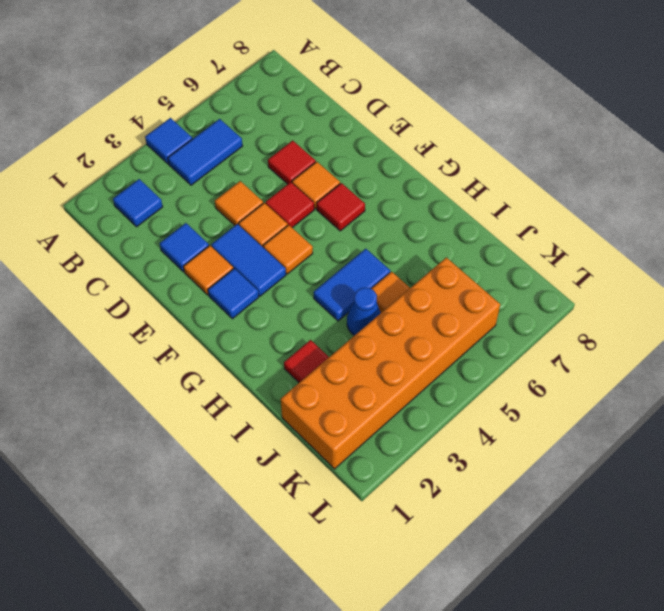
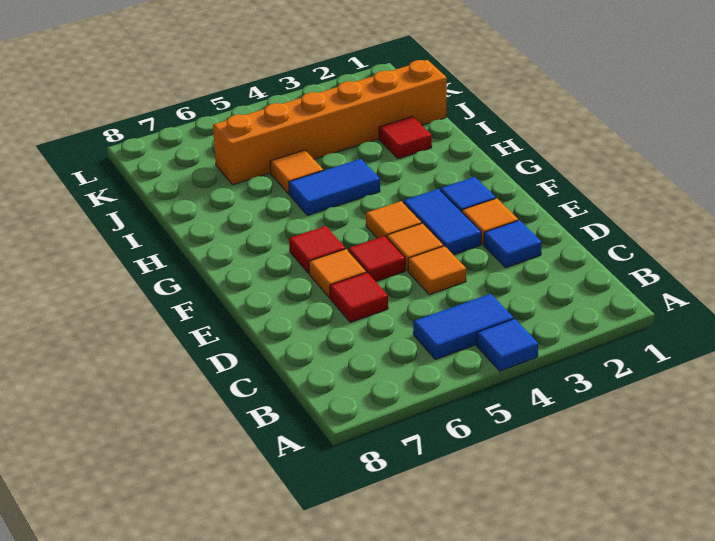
blue tile B2 level 1 -> none
blue cone I4 level 1 -> none
orange brick J1:K6 level 1 -> orange brick J1:J6 level 1

